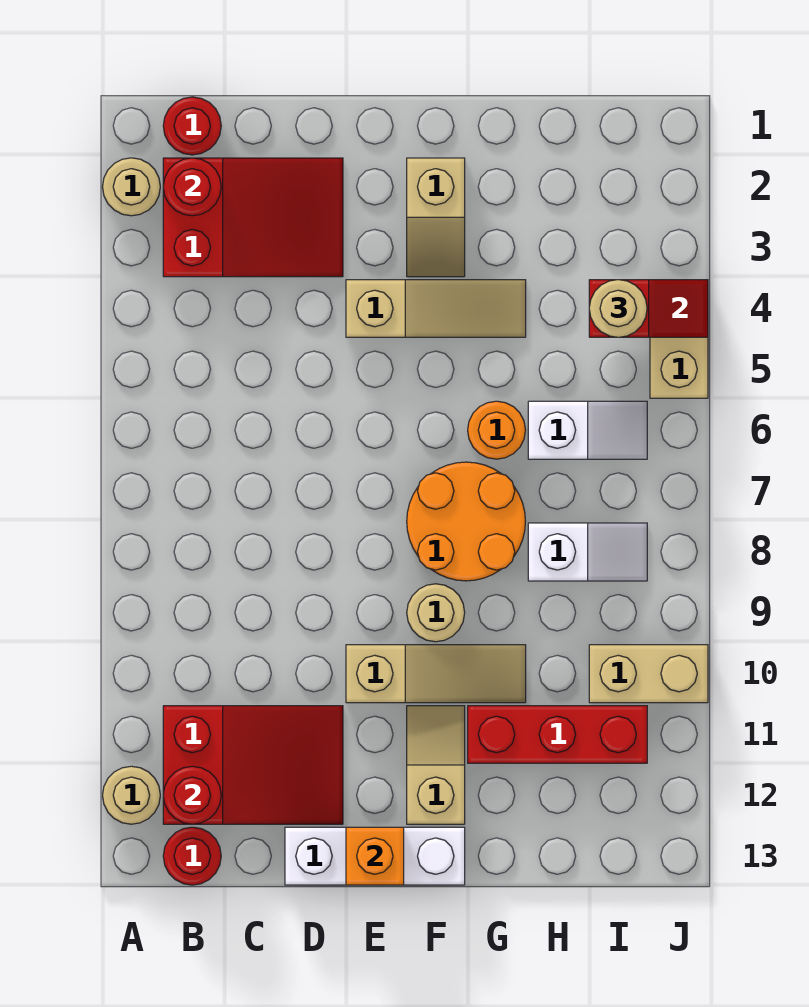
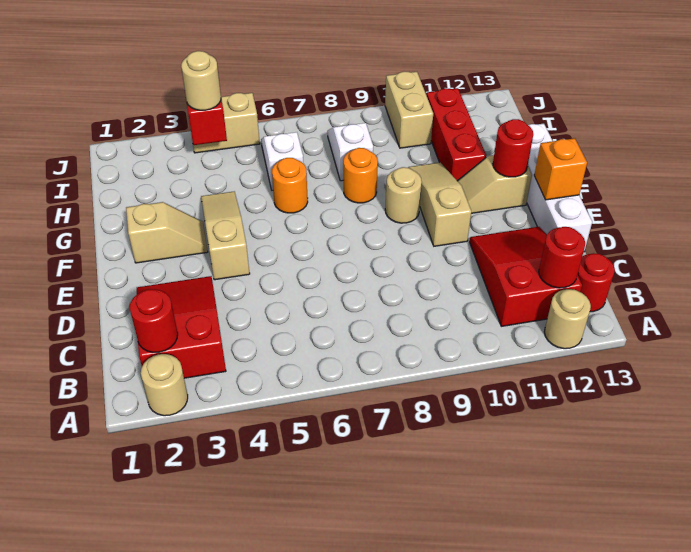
red round brick B1 level 1 -> red round brick F12 level 2
white brick D13:F13 level 1 -> white brick D13:G13 level 1
orange round brick F7:G8 level 1 -> orange round brick G8 level 1

